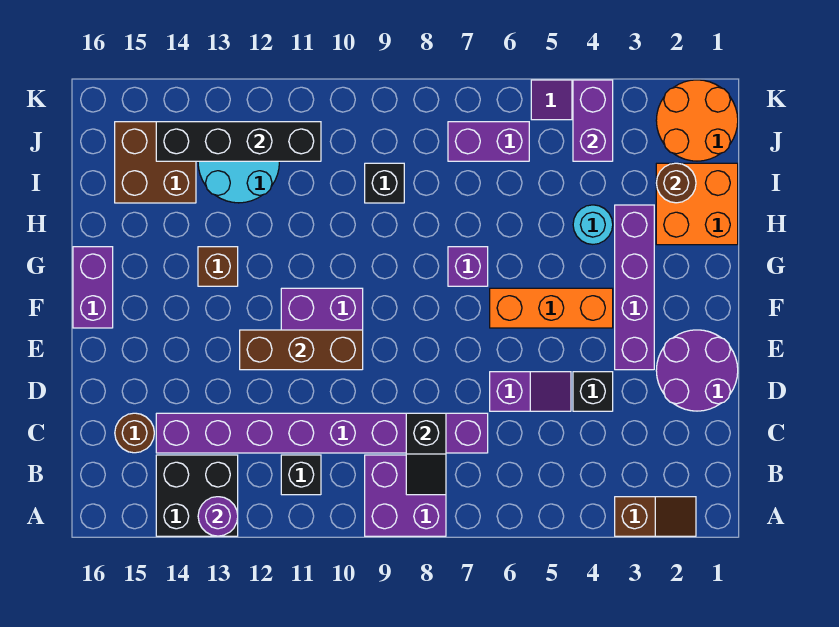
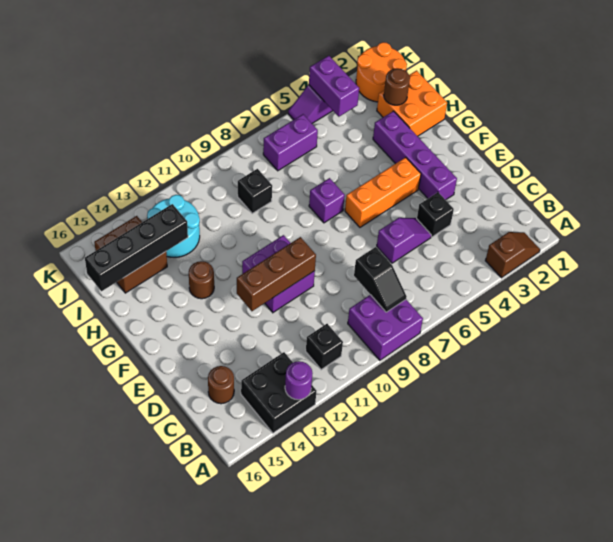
purple brick C7:C14 level 1 -> none
purple round brick D1:E2 level 1 -> none
purple brick F16:G16 level 1 -> none
brown brick G13 level 1 -> brown round brick G13 level 1
cyan round brick H4 level 1 -> none
black brick J11:J14 level 2 -> black brick I13:I16 level 2

